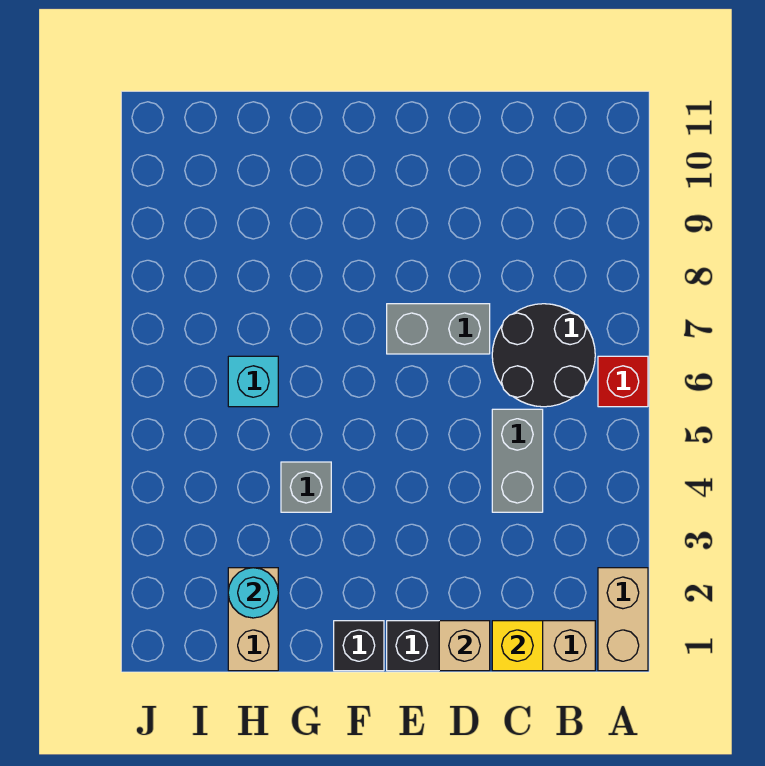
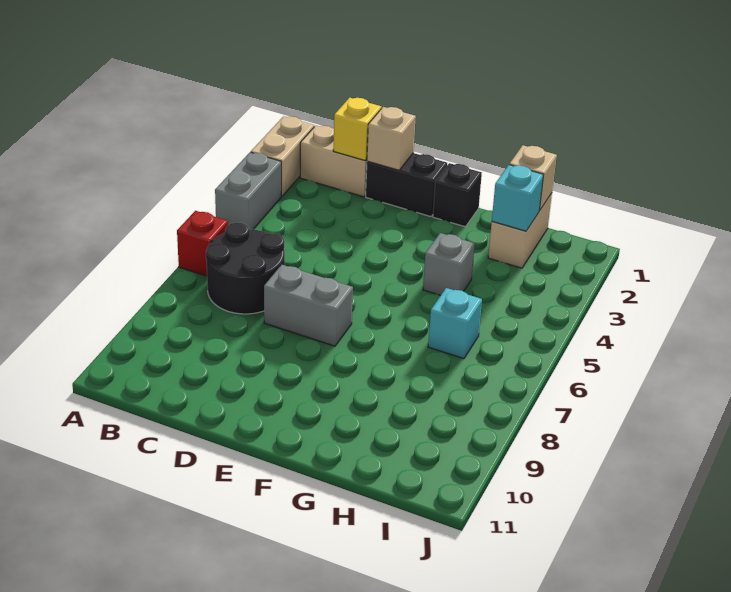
grey brick C4:C5 level 1 -> grey brick A3:A4 level 1
none -> tan brick H1 level 2
cyan round brick H2 level 2 -> cyan brick H2 level 2

